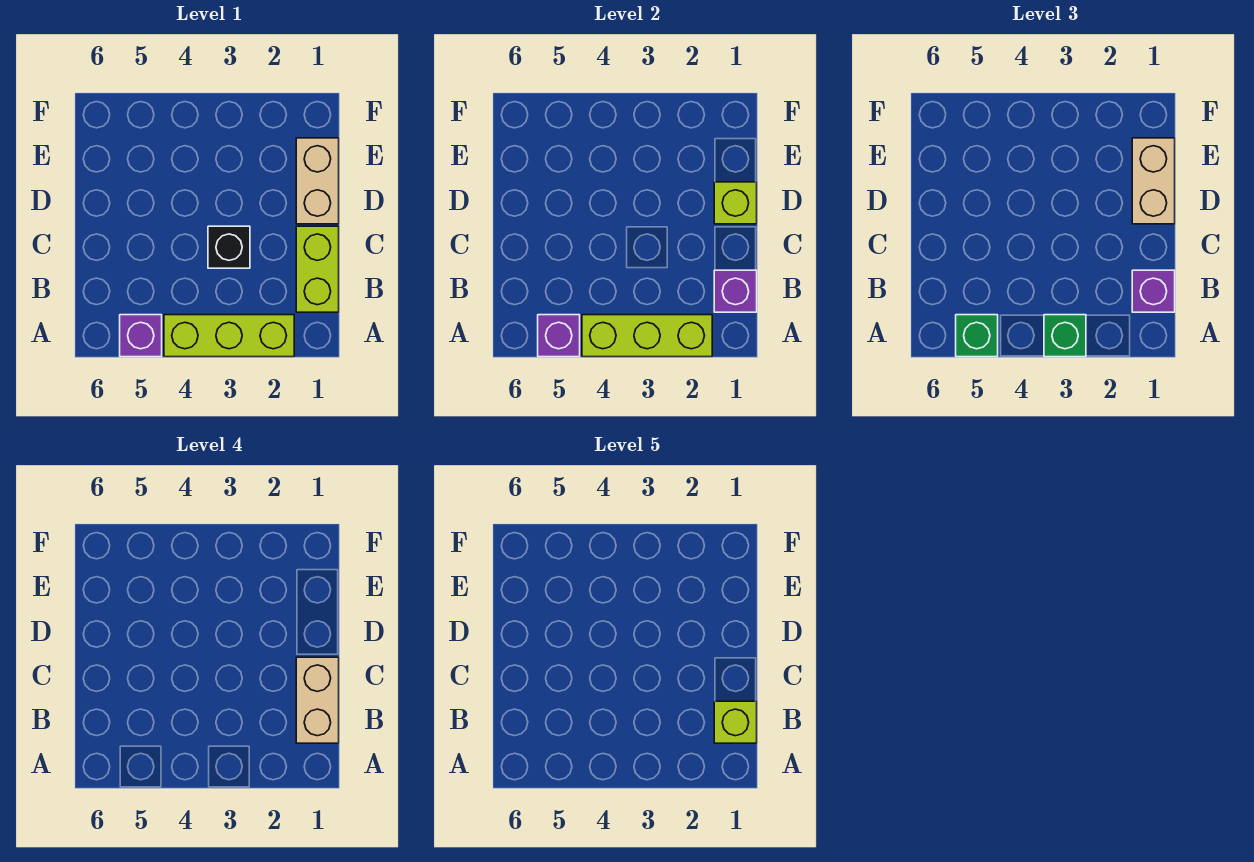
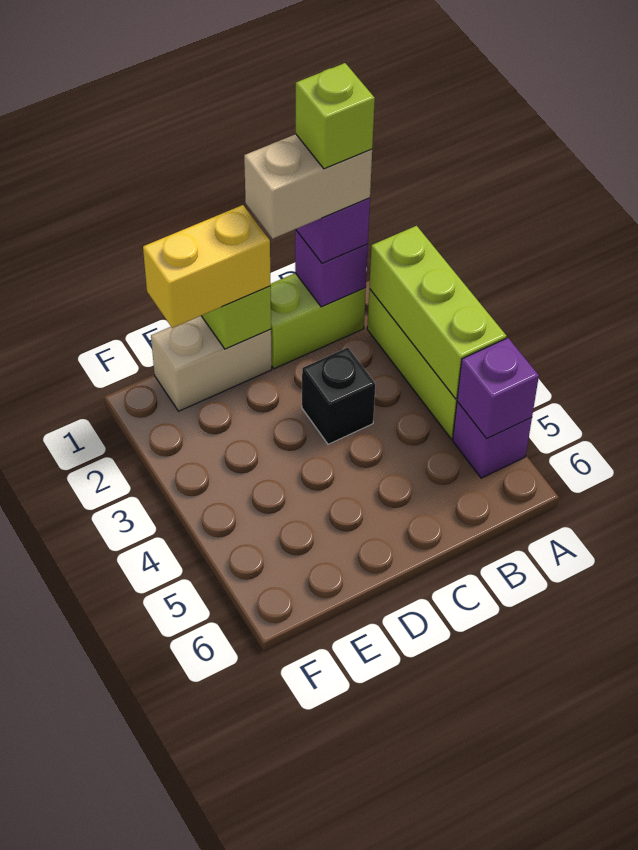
green brick A3 level 3 -> none
green brick A5 level 3 -> none
tan brick D1:E1 level 3 -> yellow brick D1:E1 level 3

